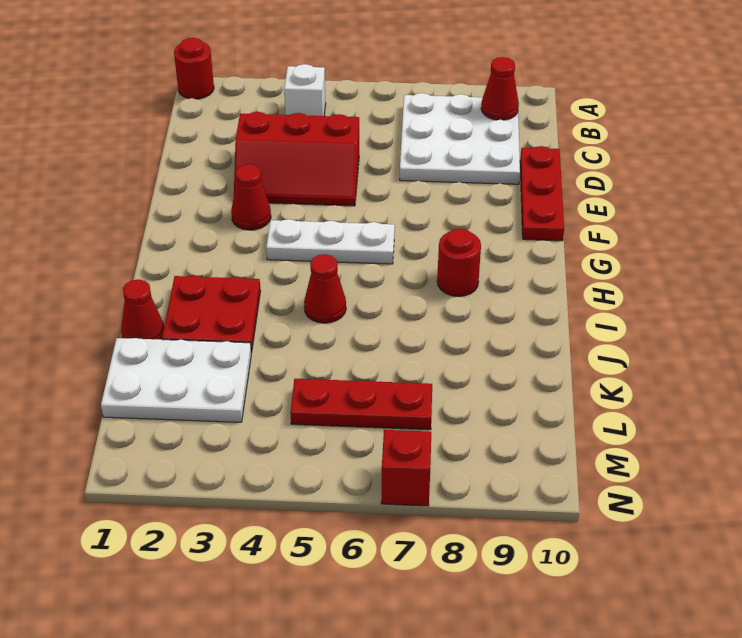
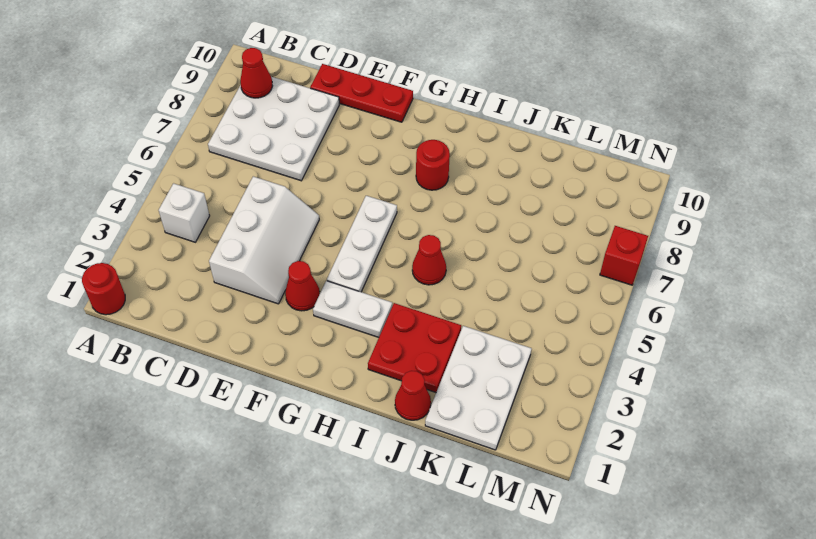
red slope D3:E5 level 1 top D -> white slope D3:E5 level 1 top D
none -> white plate G3:H3 level 1
red plate L5:L7 level 1 -> none

